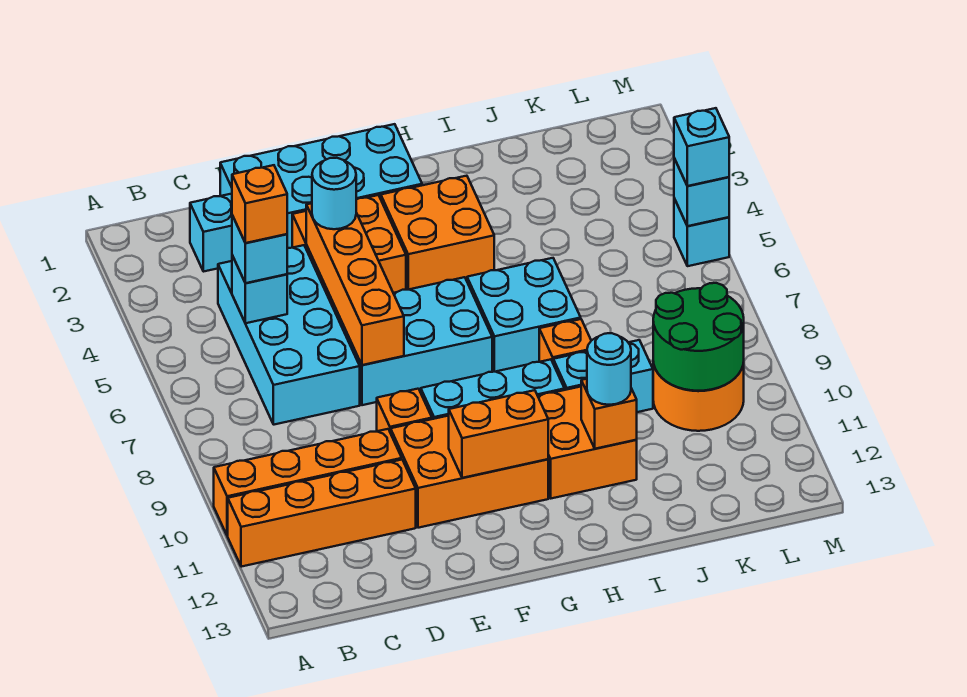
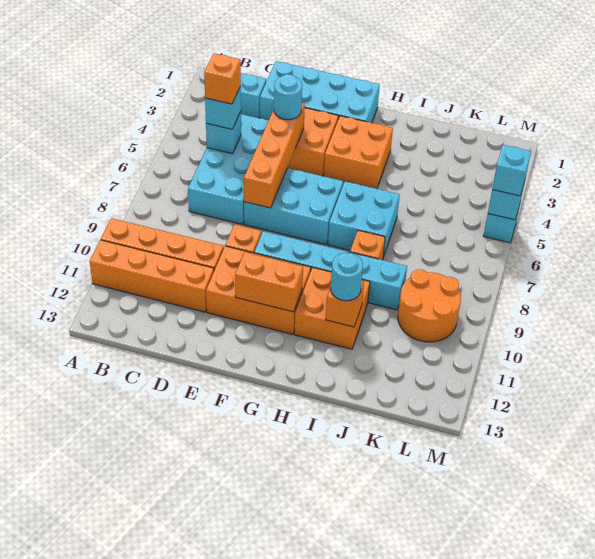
green round brick K9:L10 level 2 -> none

